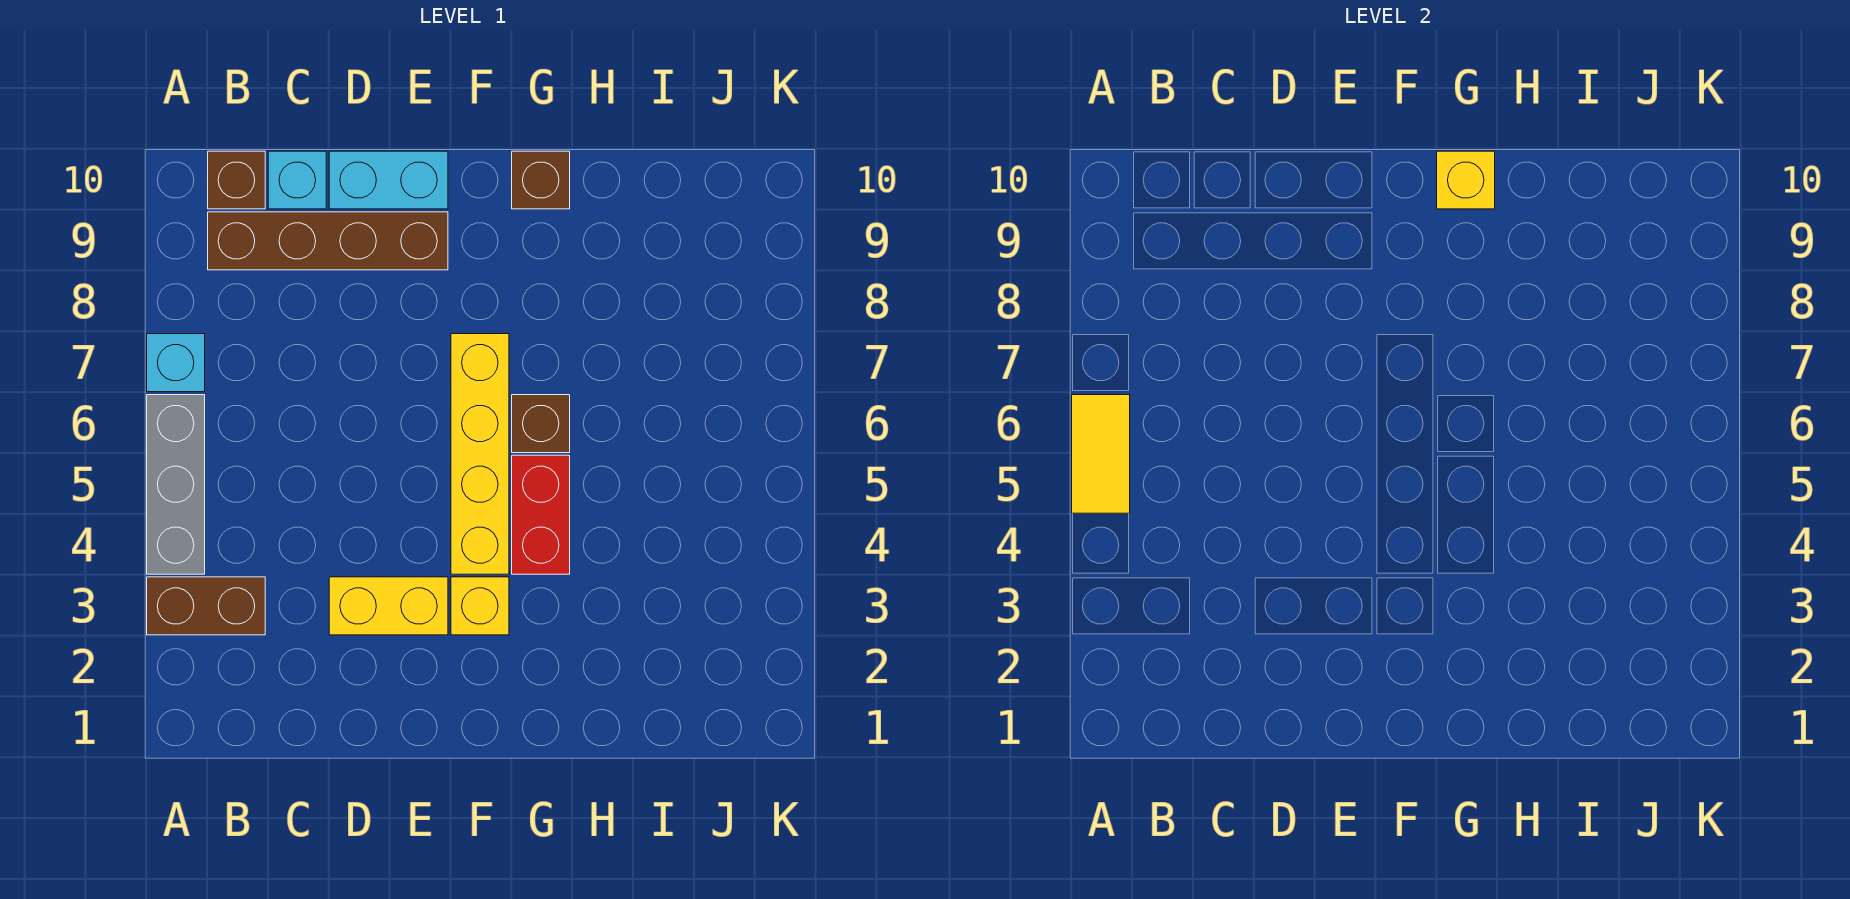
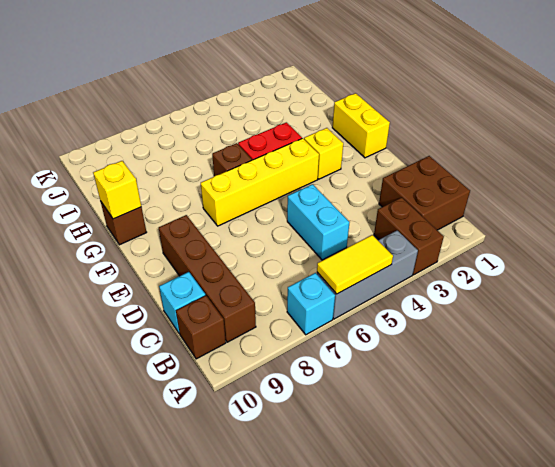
none -> brown brick B1:C2 level 1
yellow brick D3:E3 level 1 -> yellow brick F1:G1 level 1
cyan brick D10:E10 level 1 -> cyan brick C5:D5 level 1

